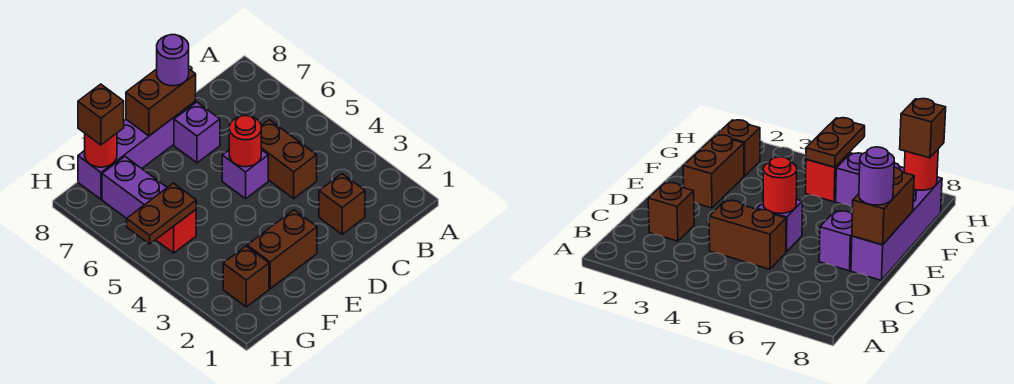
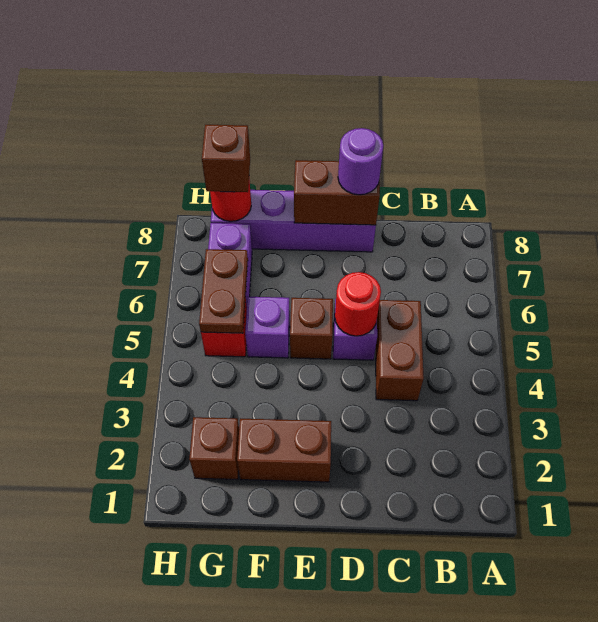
brown brick C2 level 1 -> brown brick E5 level 1
purple brick D7 level 1 -> purple brick F5 level 1
brown plate G5:H5 level 2 -> brown plate G5:G6 level 2

